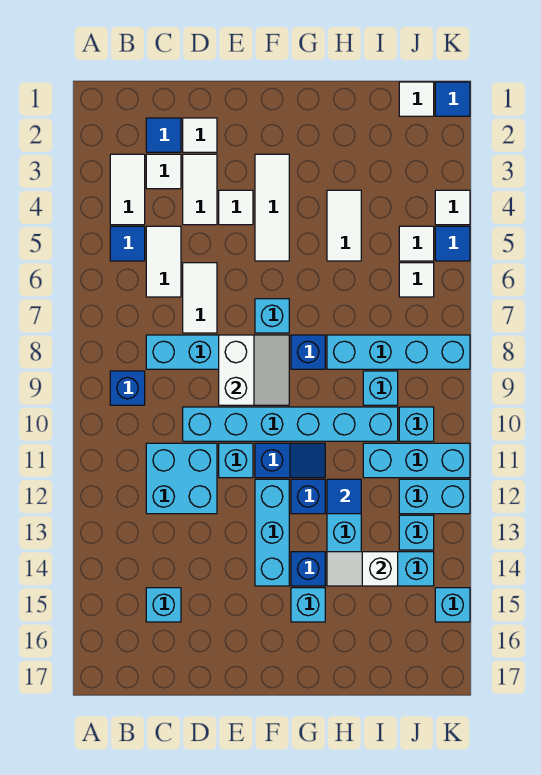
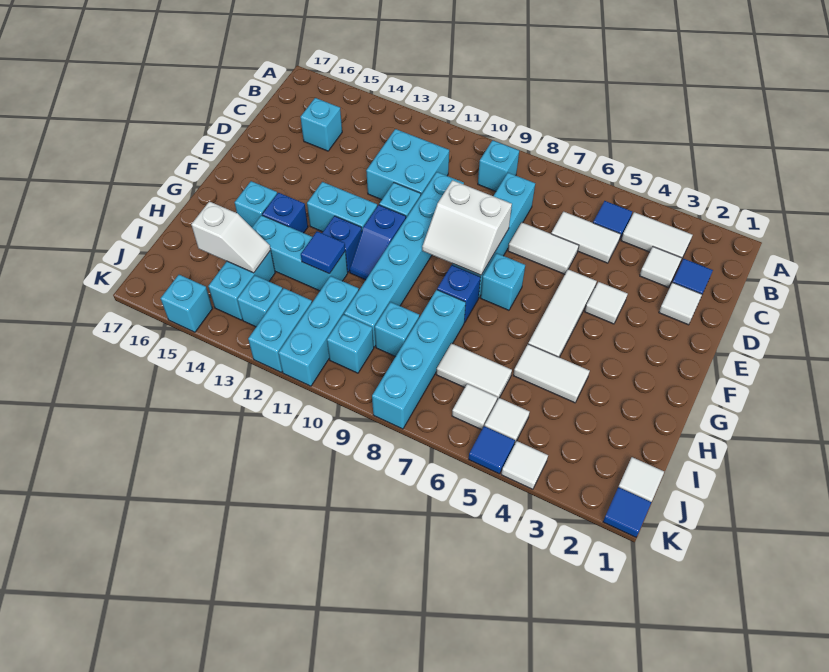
blue brick B9 level 1 -> cyan brick B9 level 1
white tile D3:D4 level 1 -> white tile I6:I7 level 1
white tile F3:F5 level 1 -> white tile E5:G5 level 1
cyan brick F12:F14 level 1 -> cyan brick F12:F13 level 1
white slope H14:I14 level 2 top I -> white slope I14:I15 level 2 top 15

